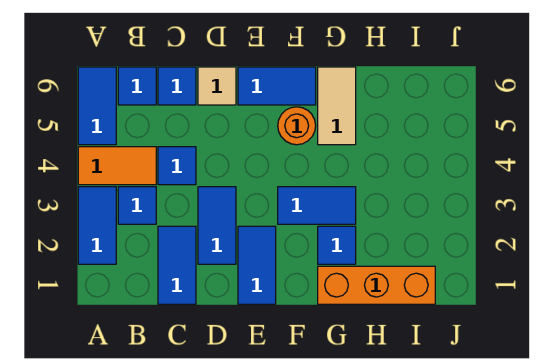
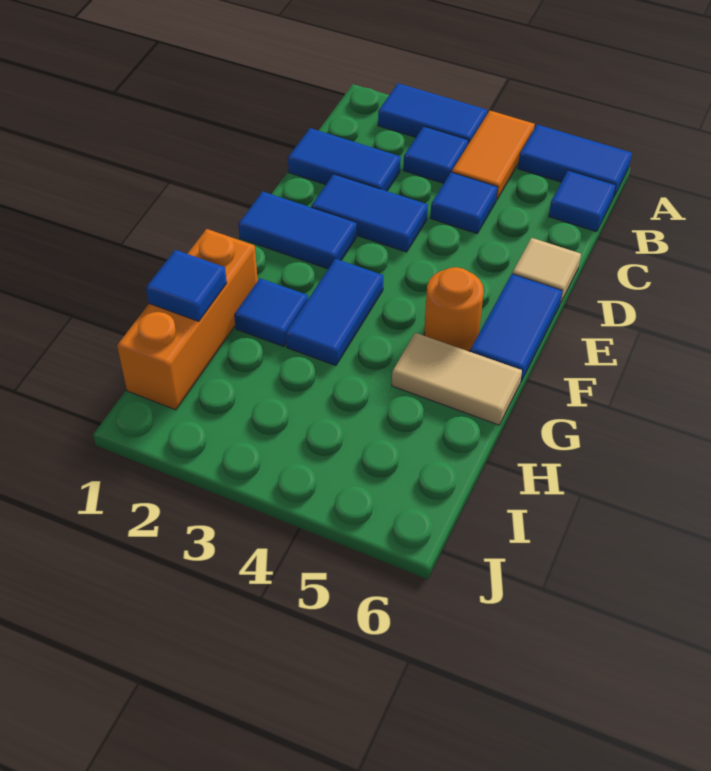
blue tile C6 level 1 -> blue tile H1 level 2

